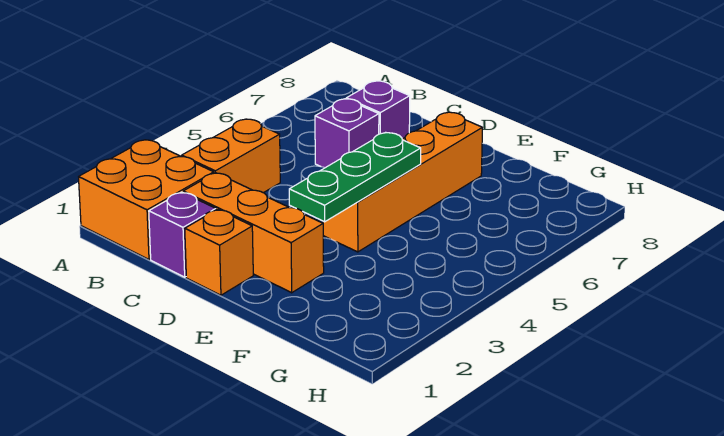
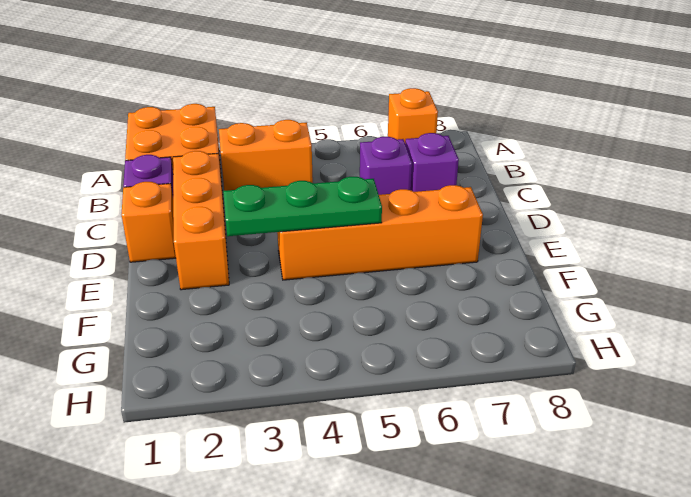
none -> orange brick A7 level 1

